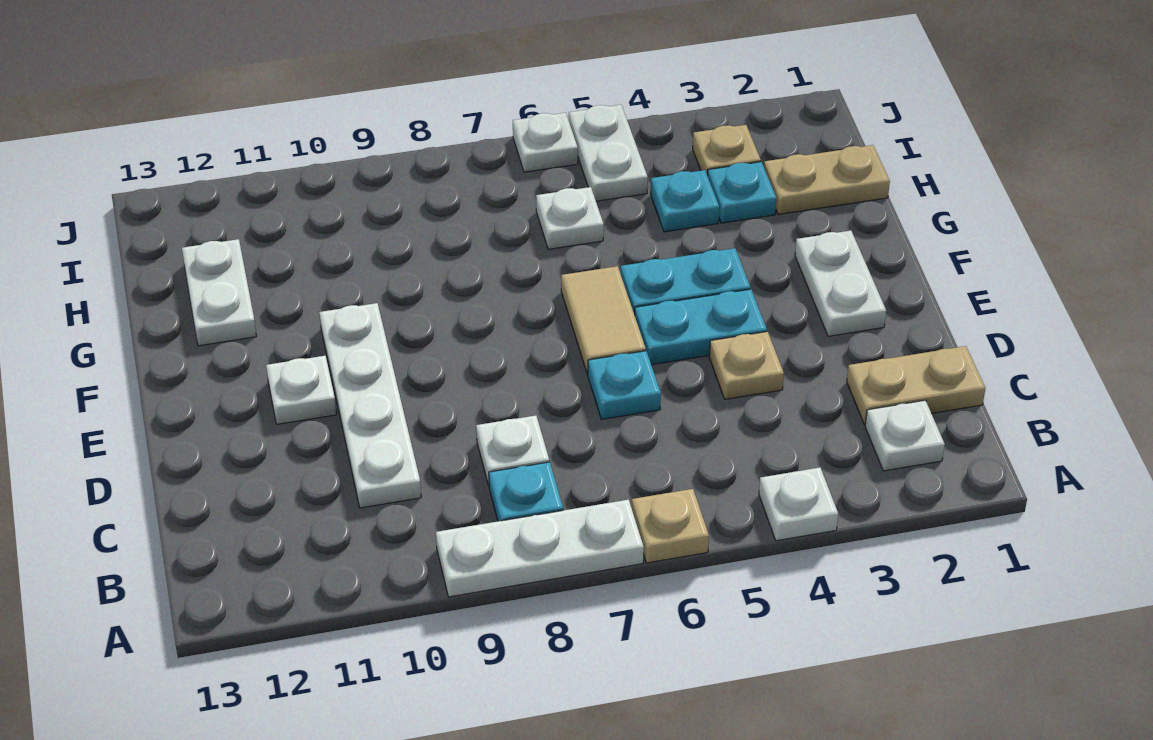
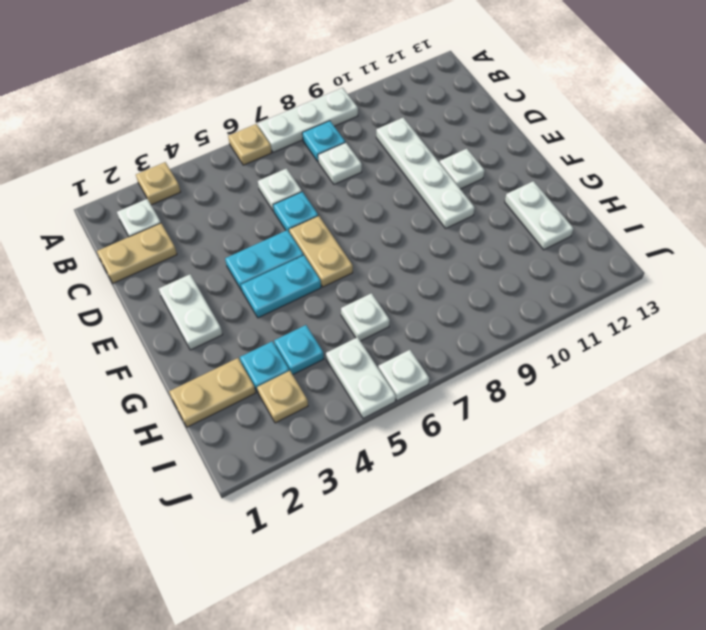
white plate A4 level 1 -> white plate C6 level 1
tan plate D4 level 1 -> tan plate A3 level 1
tan tile E6:F6 level 1 -> tan plate E6:F6 level 1

